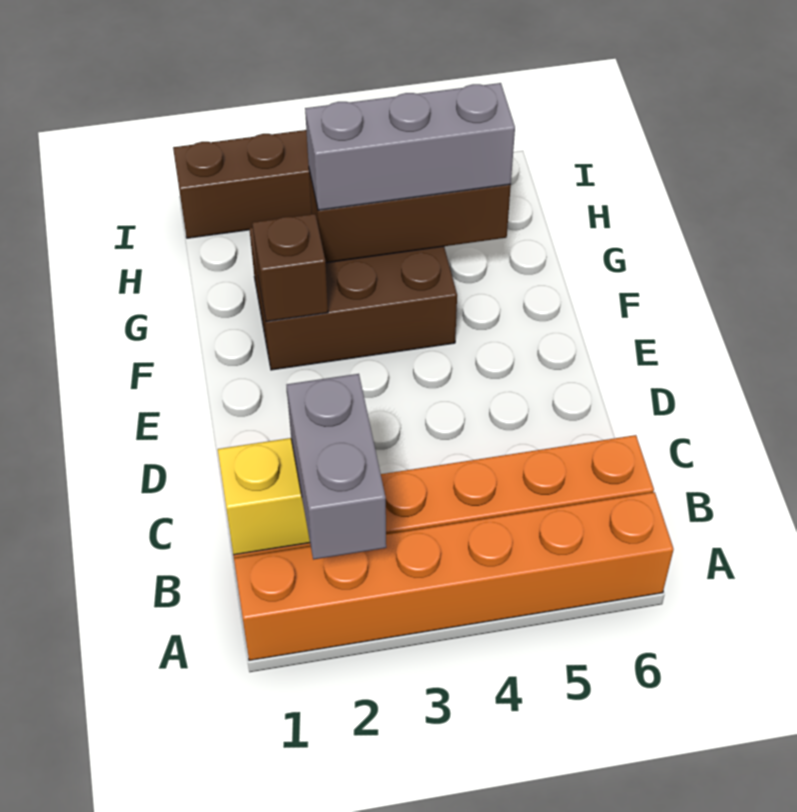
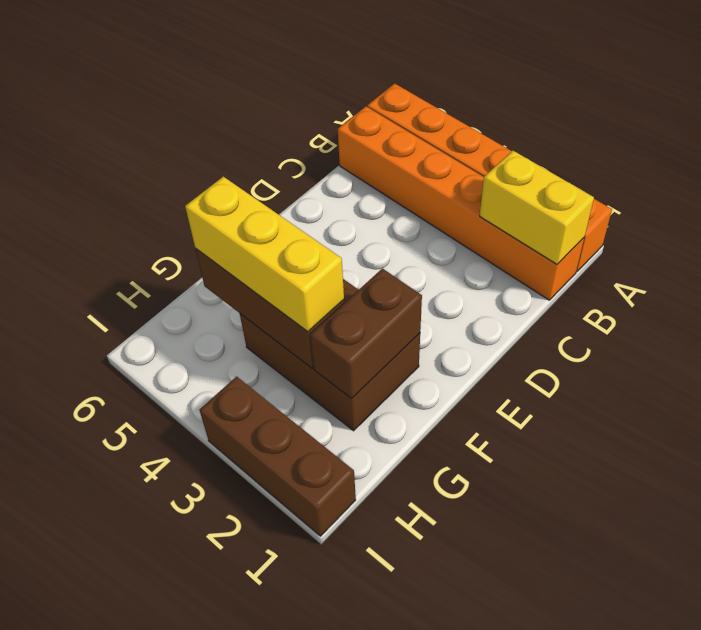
grey brick A2:B2 level 3 -> none
brown brick F2 level 2 -> brown brick F2:G2 level 2
grey brick G3:G5 level 3 -> yellow brick G3:G5 level 3

